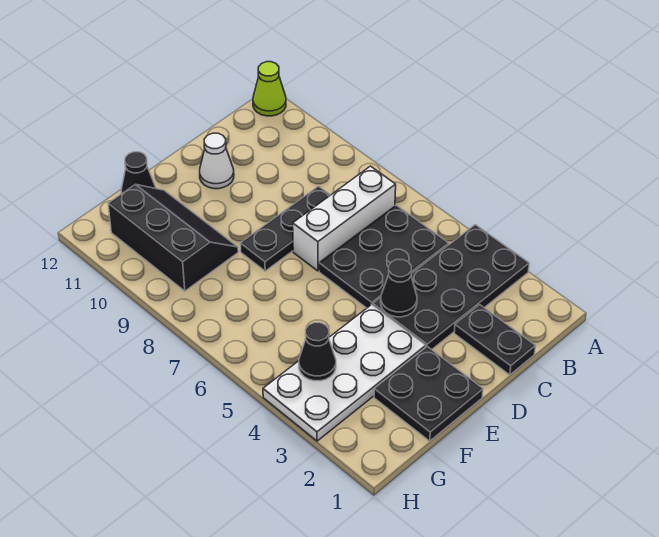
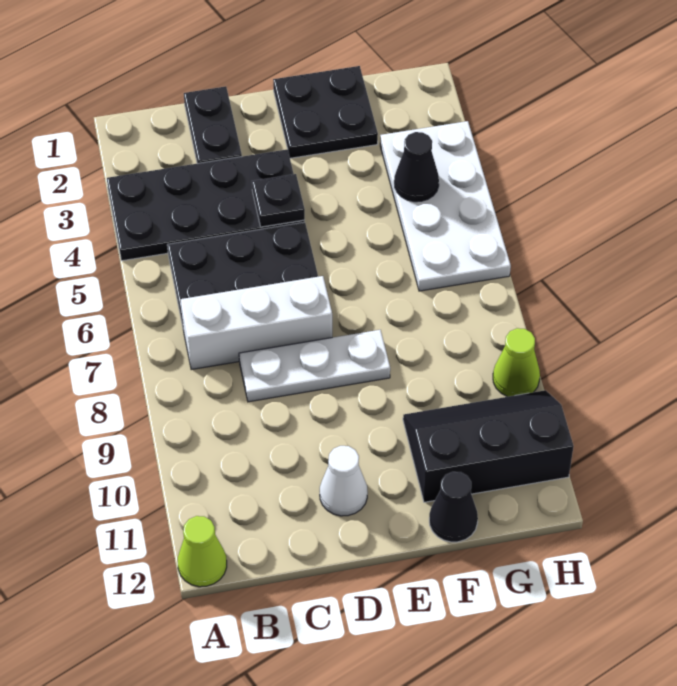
black plate C8:E8 level 1 -> white plate C8:E8 level 1
black cone D4 level 2 -> black plate D4 level 2
white plate E3:H4 level 1 -> white plate G3:H6 level 1
black slope F9:G11 level 1 top G -> black slope F10:H11 level 1 top 11
none -> lime cone H9 level 1

